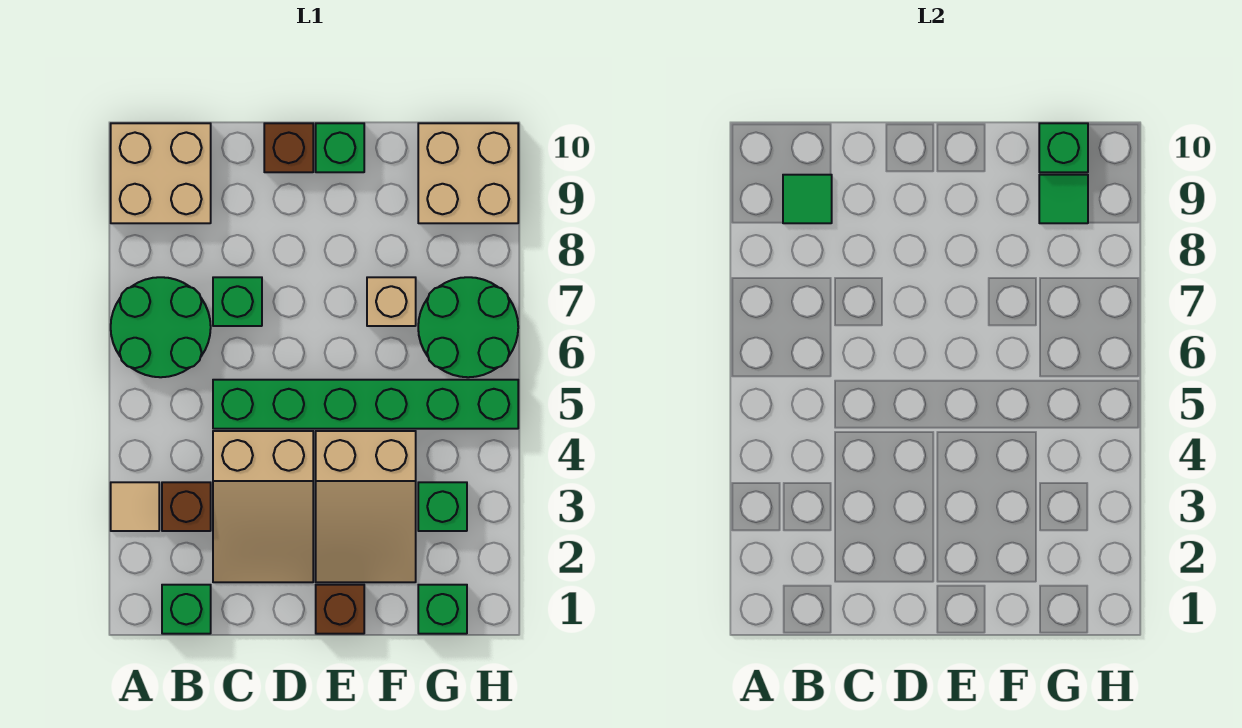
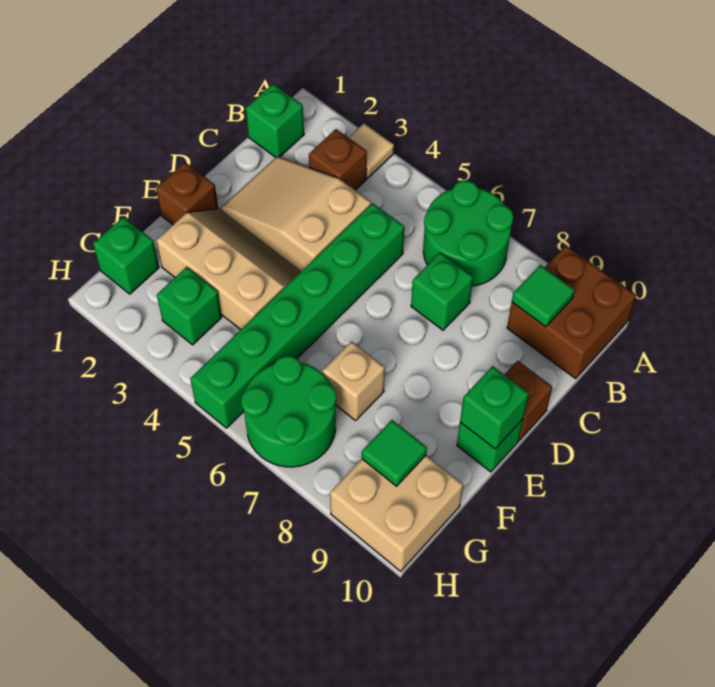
tan brick A9:B10 level 1 -> brown brick A9:B10 level 1
tan slope E2:F4 level 1 top 4 -> tan slope E2:F4 level 1 top F
green brick G10 level 2 -> green brick E10 level 2

